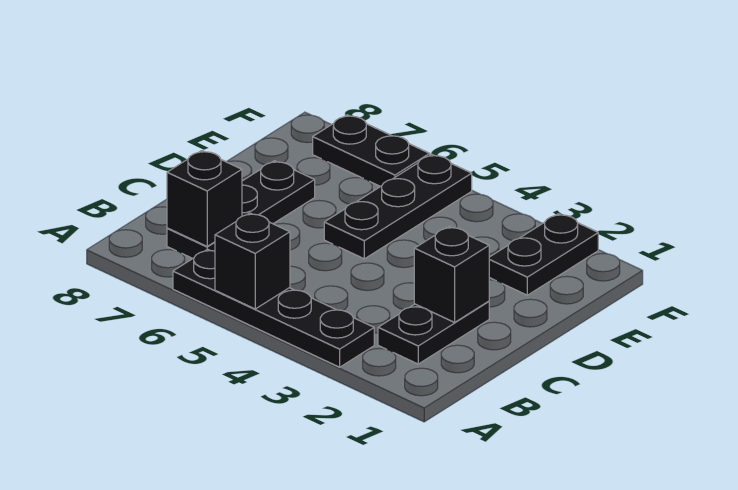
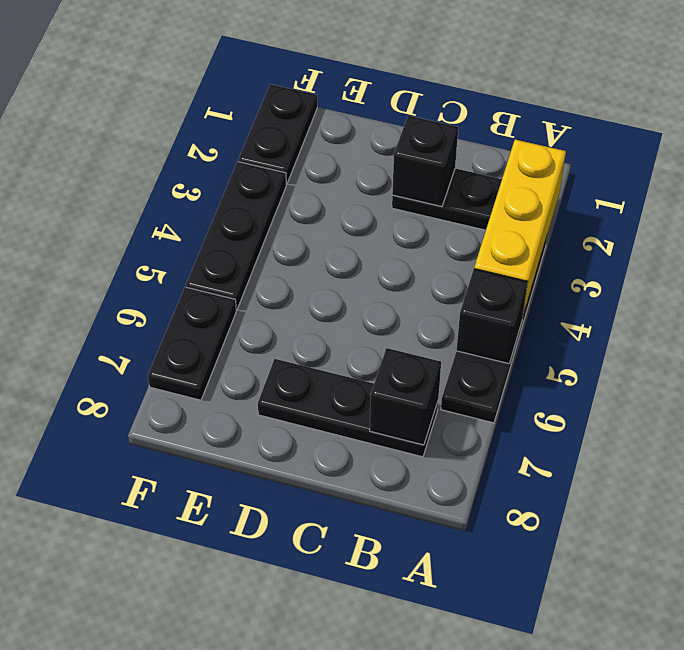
none -> yellow brick A2:A4 level 2
black plate D5:F5 level 1 -> black plate F3:F5 level 1
black plate E2:F2 level 1 -> black plate F1:F2 level 1

